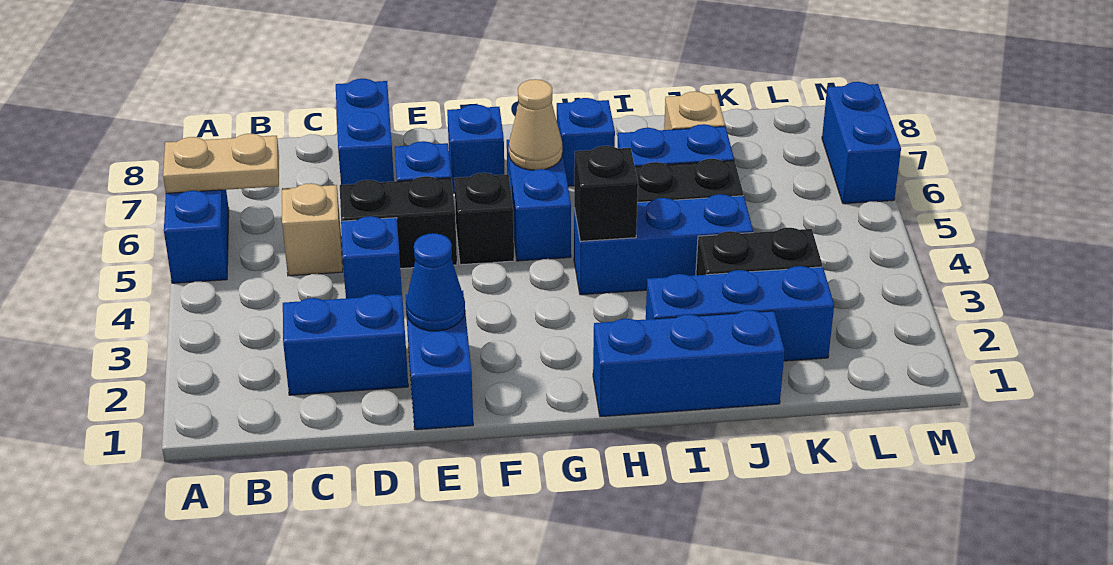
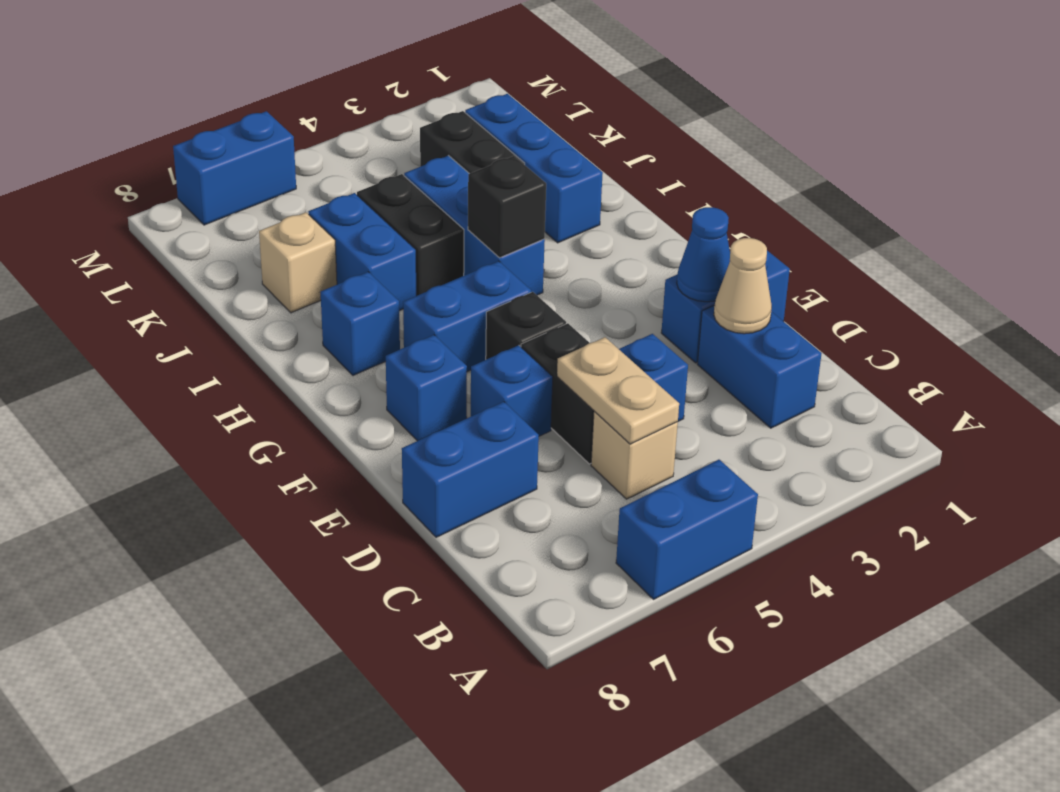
tan plate A6:B6 level 2 -> tan plate C5:D5 level 2
tan cone G6 level 2 -> tan cone D2 level 2
blue brick H1:J1 level 1 -> none

